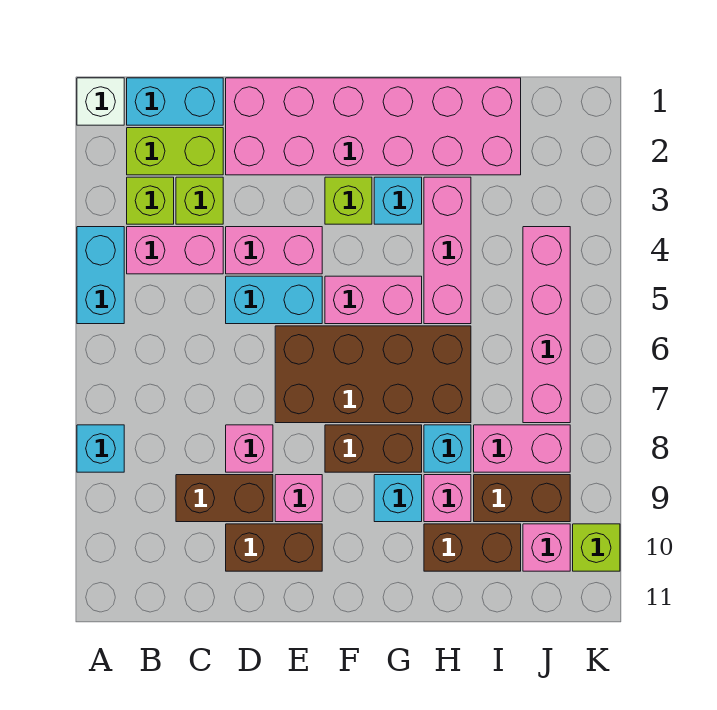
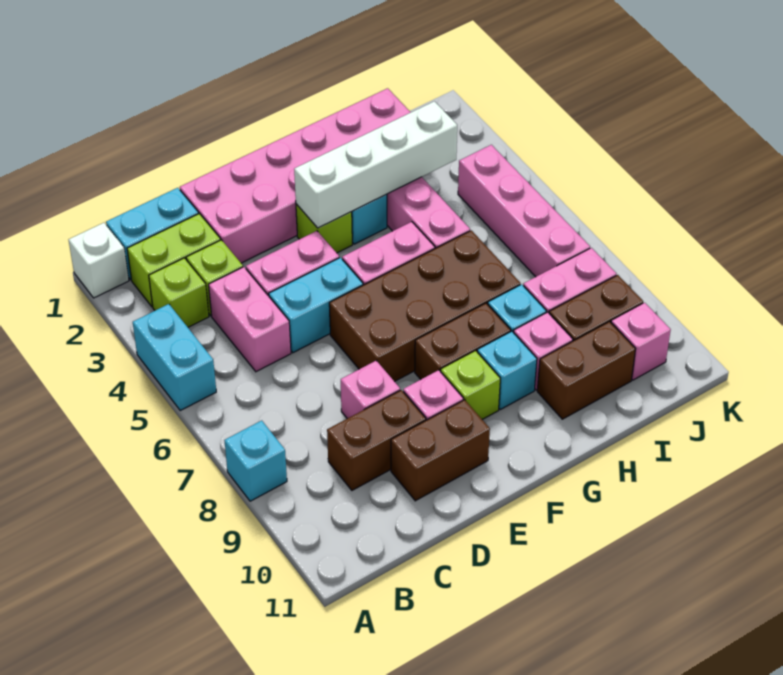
pink brick B4:C4 level 1 -> pink brick C4:C5 level 1
none -> white brick F3:I3 level 2
lime brick K10 level 1 -> lime brick F9 level 1

